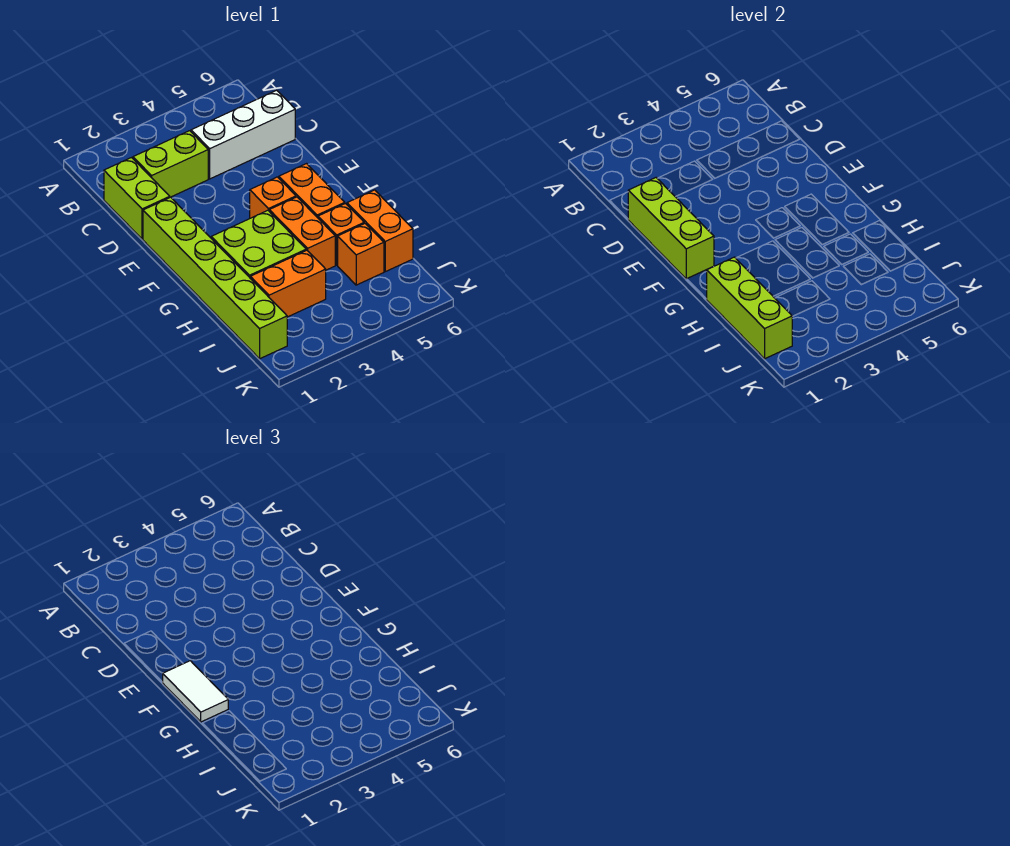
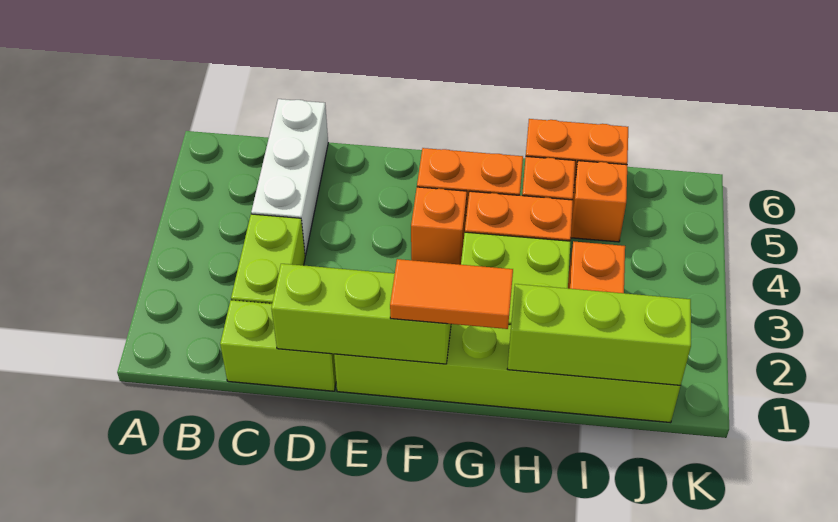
white tile F1:G1 level 3 -> orange tile F1:G1 level 3

